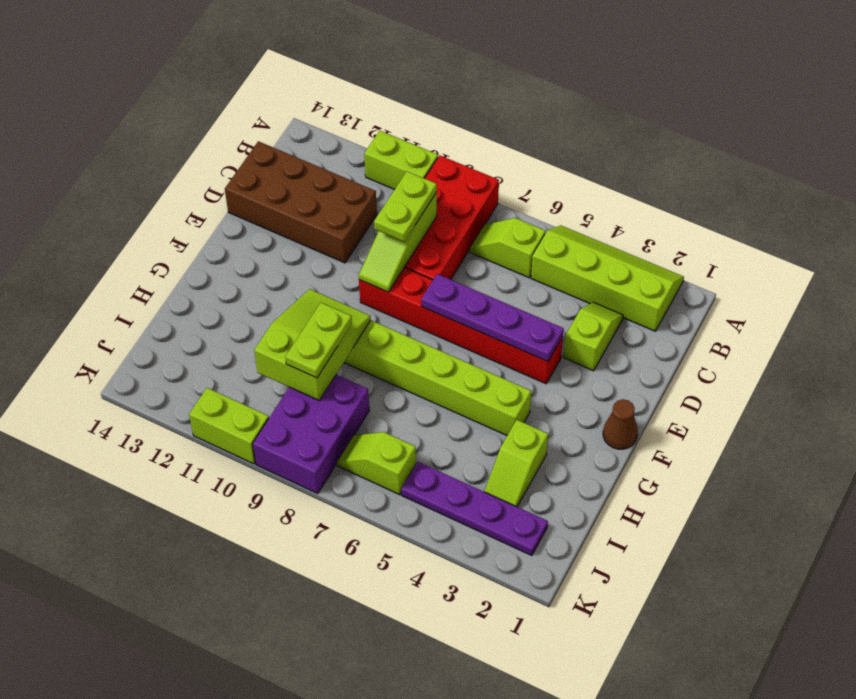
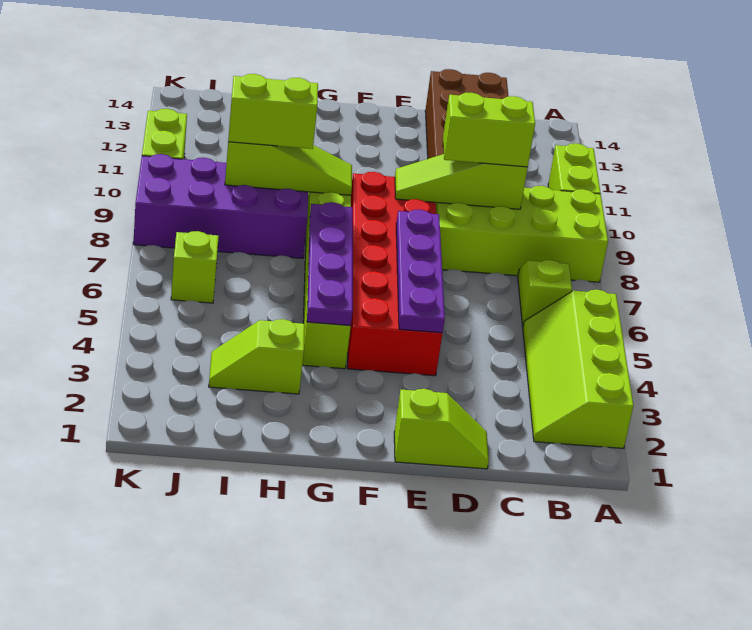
lime slope A2:B5 level 1 top B -> lime slope A2:B5 level 1 top A
red brick A8:D9 level 1 -> lime brick A8:D9 level 1
lime slope C3:D3 level 1 top D -> lime slope D1:E1 level 1 top E
lime plate C9:D9 level 3 -> lime brick C9:D9 level 3
red brick E4:E9 level 1 -> red brick E4:F9 level 1
brown cone F1 level 1 -> none
lime slope G9:I10 level 2 top I -> lime slope G9:I9 level 2 top I
lime plate H9:I9 level 3 -> lime brick H9:I9 level 3
purple brick I8:K9 level 1 -> purple brick H8:K9 level 1
purple plate J2:J5 level 1 -> purple plate G4:G7 level 2

